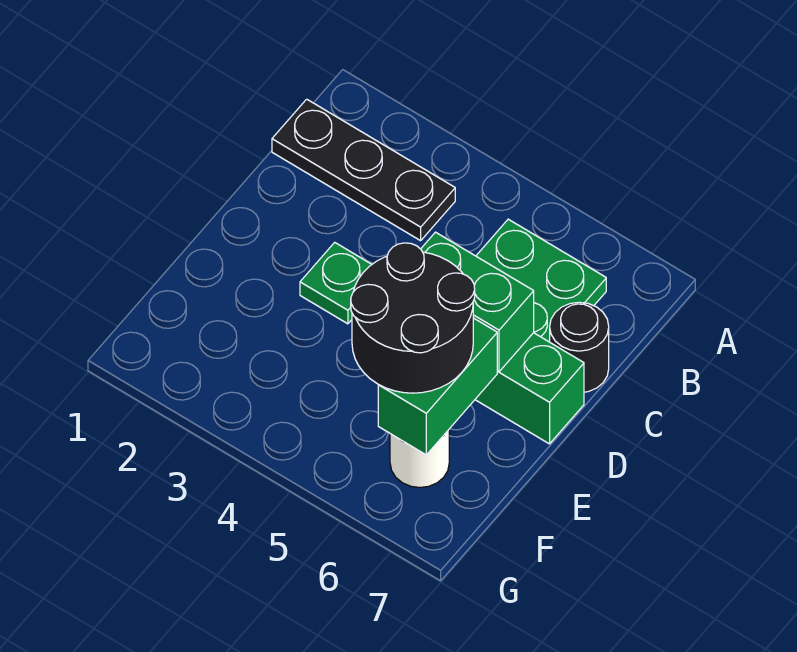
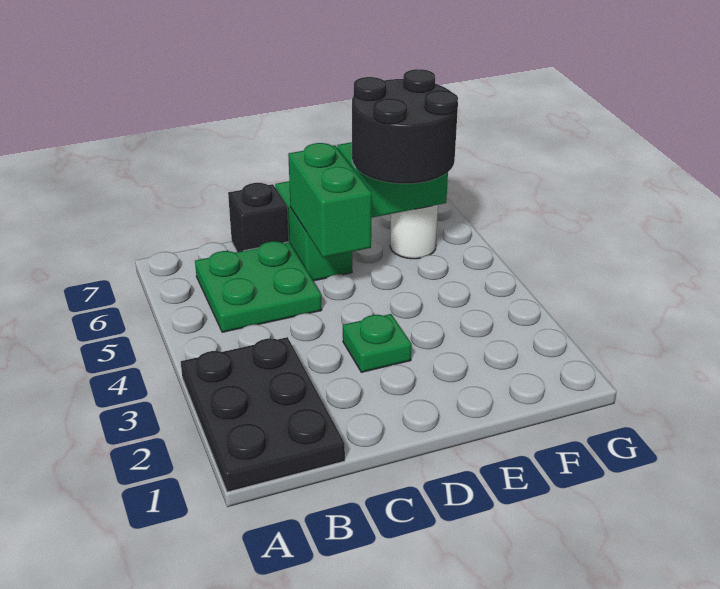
black plate B1:B3 level 1 -> black plate A1:B3 level 1
black round brick C7 level 1 -> black brick C7 level 1

